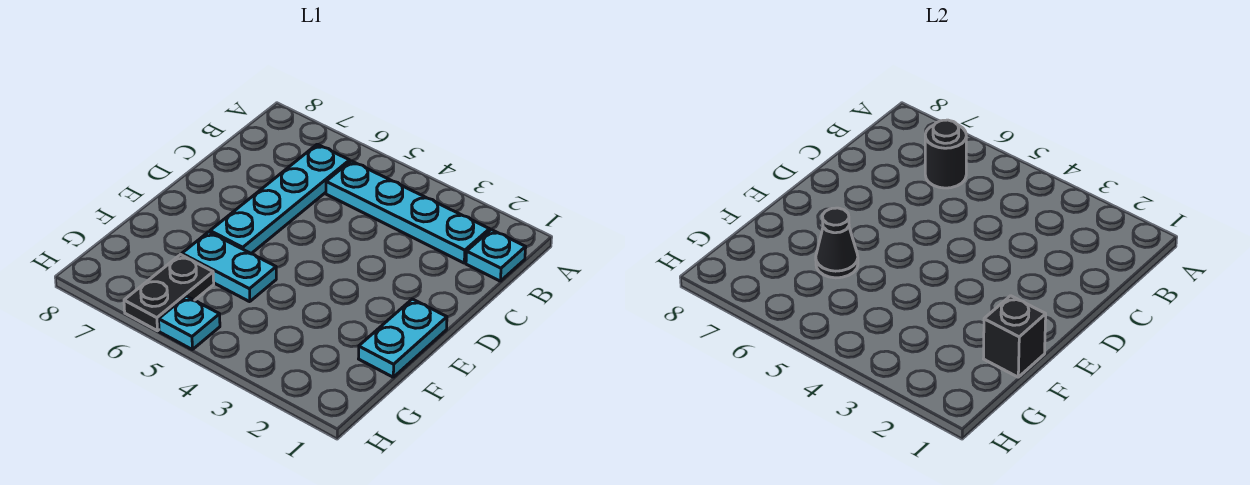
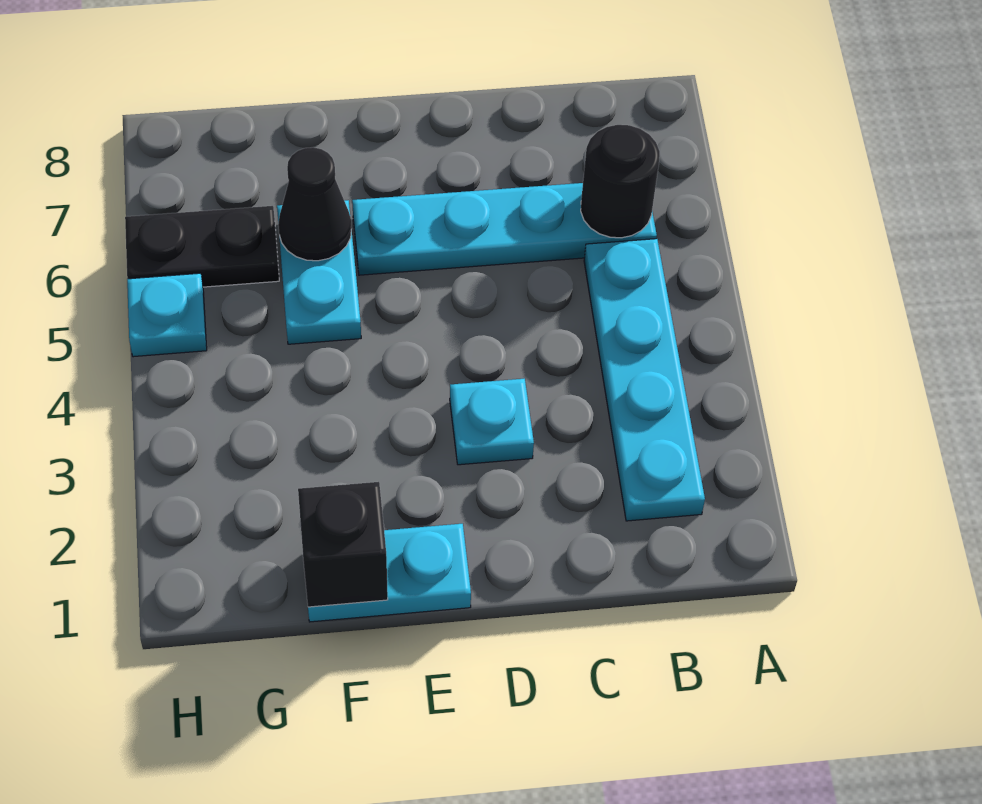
cyan plate B1 level 1 -> cyan plate D3 level 1

